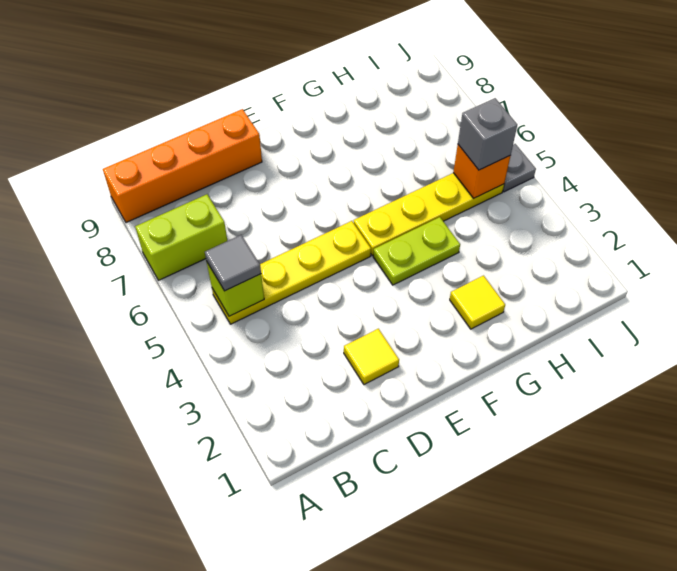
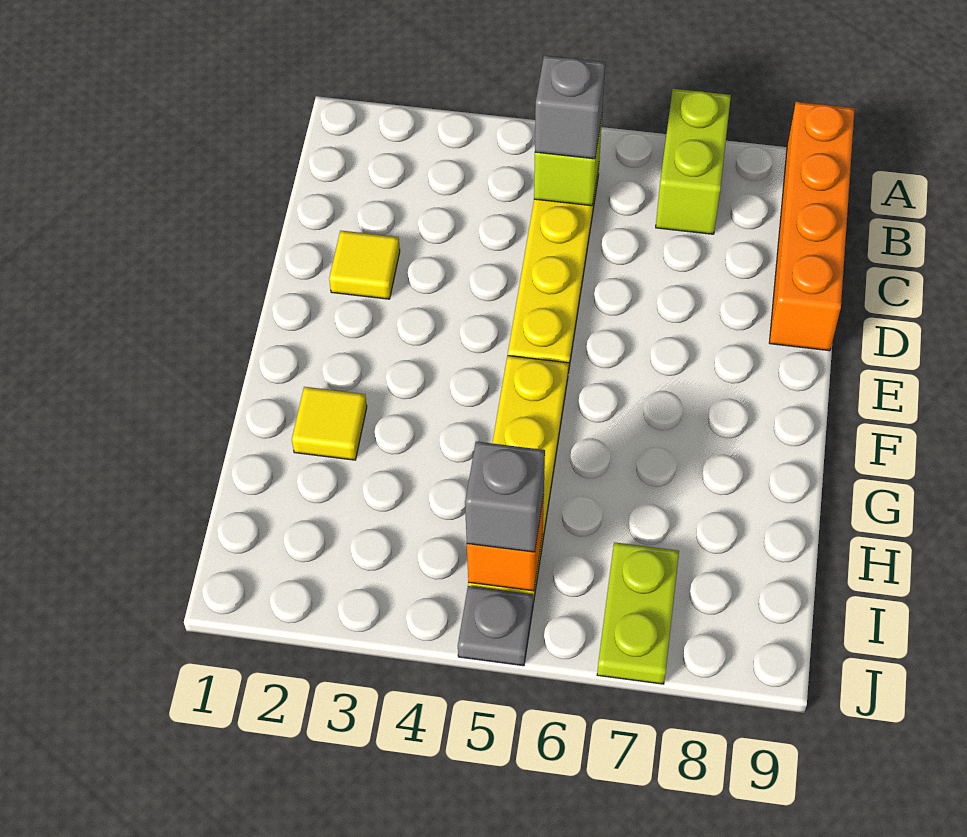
grey tile B5 level 3 -> grey brick B5 level 3
lime plate F4:G4 level 1 -> lime plate I7:J7 level 1

